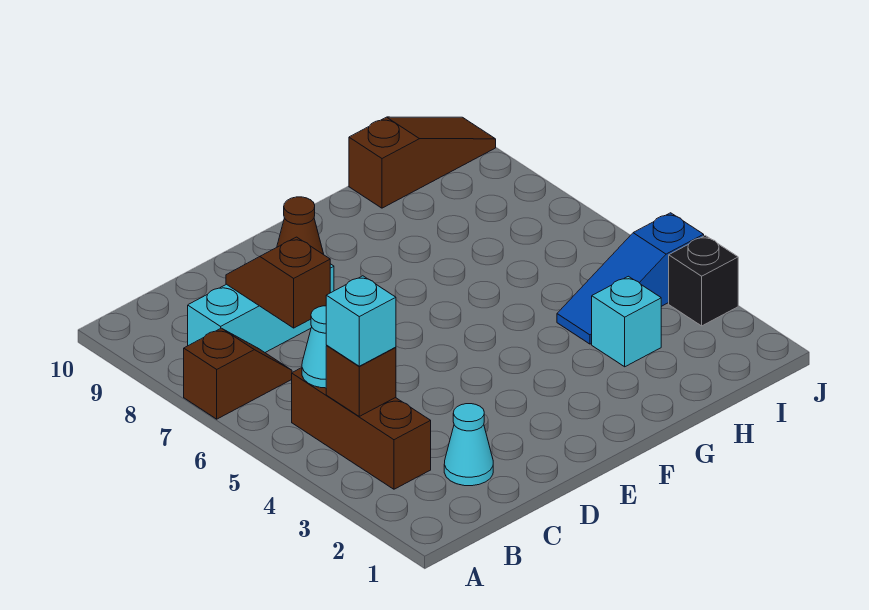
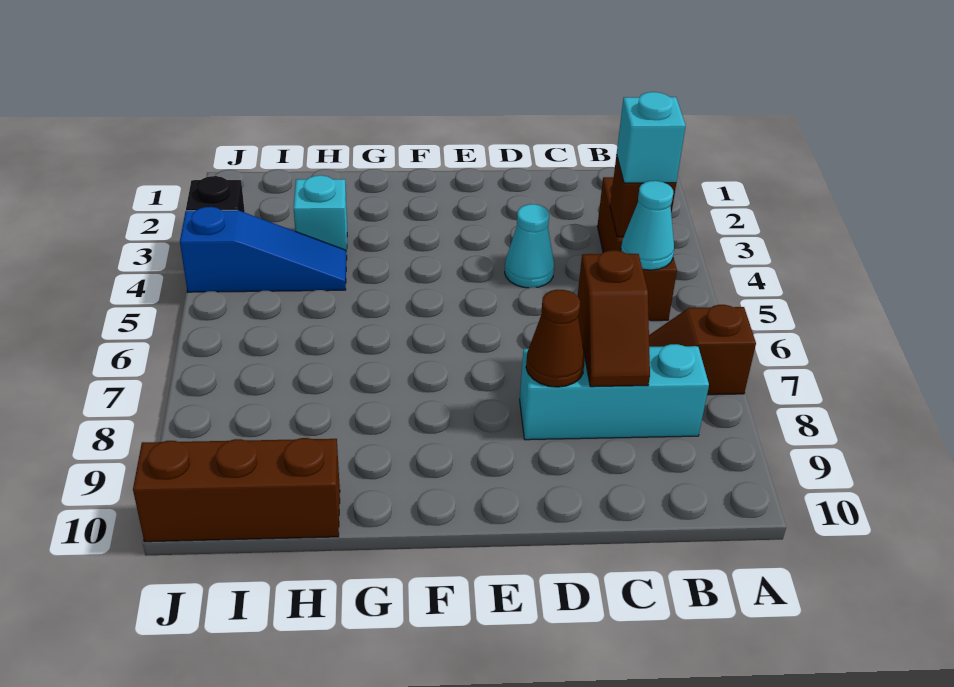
cyan cone C2 level 1 -> cyan cone D4 level 1
brown slope H10:J10 level 1 top H -> brown brick H10:J10 level 1

